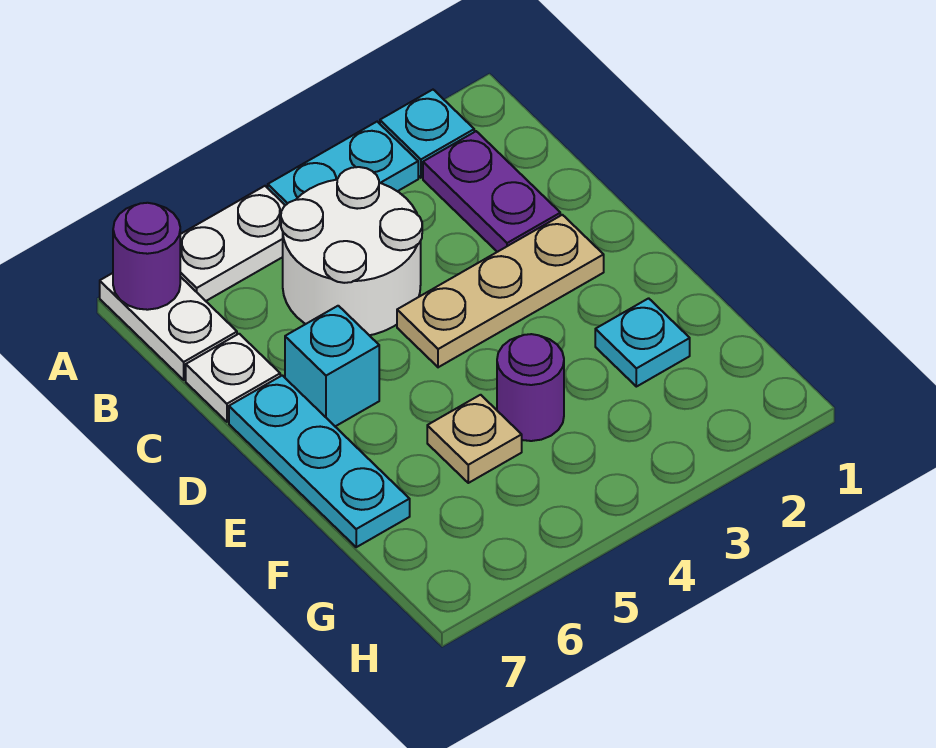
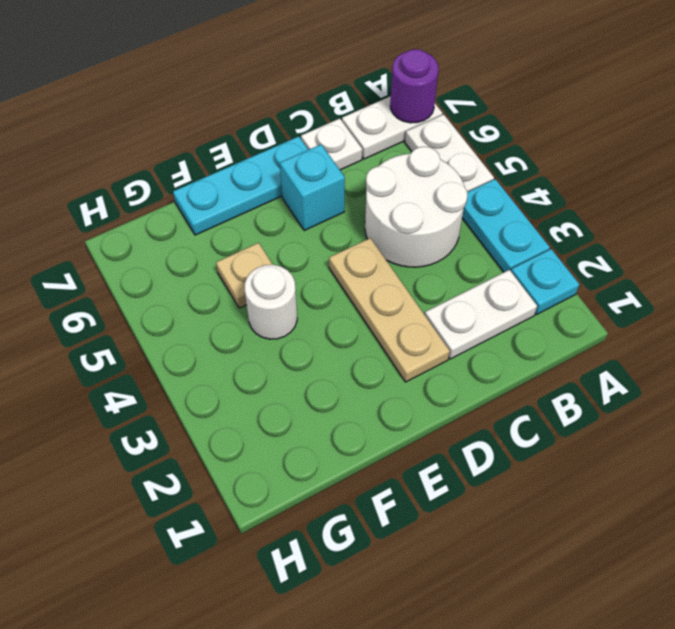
purple plate B2:C2 level 1 -> white plate B2:C2 level 1
cyan plate F2 level 1 -> none
purple round brick F4 level 1 -> white round brick F4 level 1

